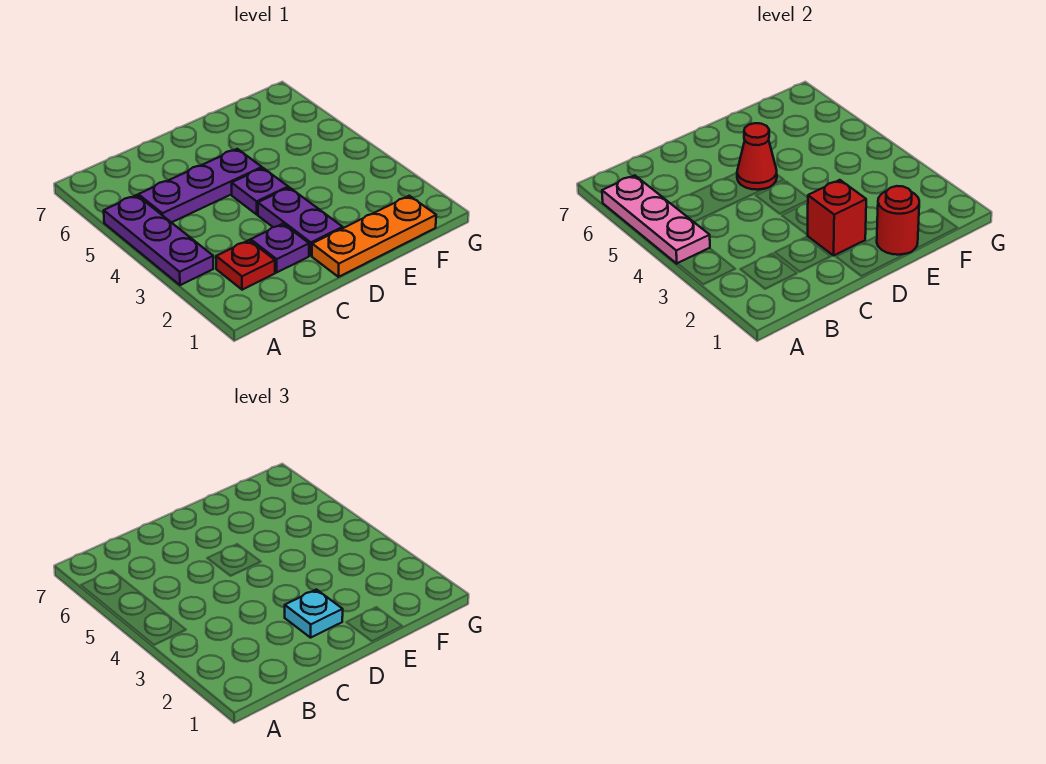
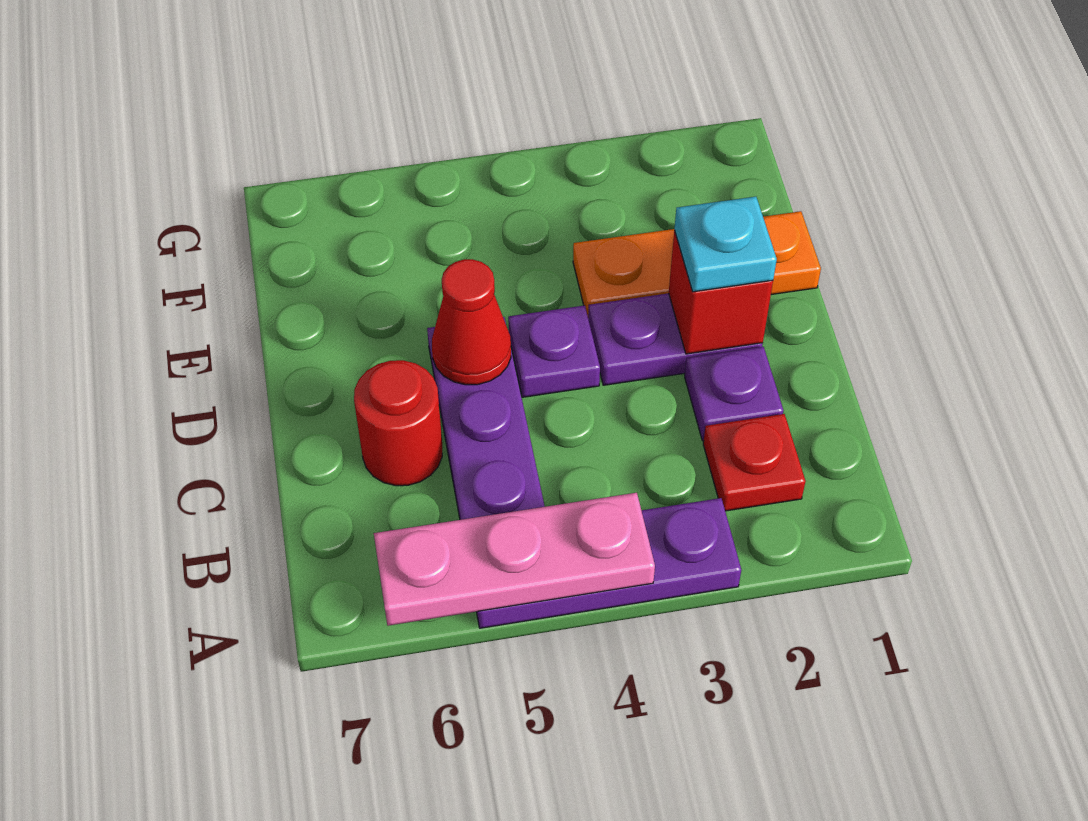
orange plate D1:F1 level 1 -> orange plate E1:E3 level 1
red round brick E1 level 2 -> red round brick C6 level 1

